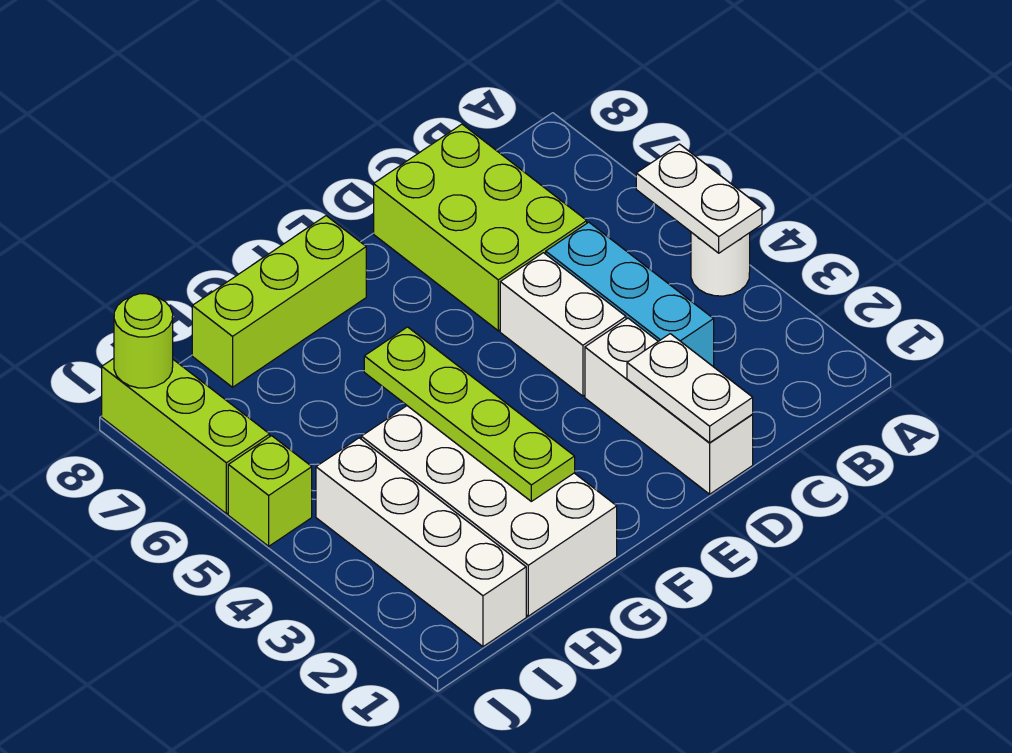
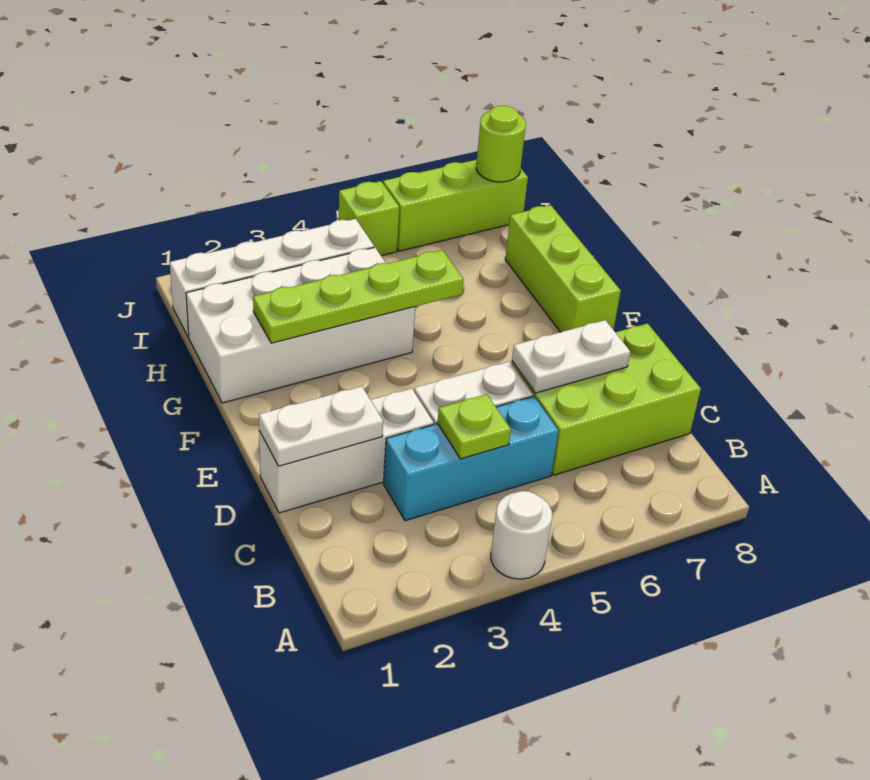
white plate A4:A5 level 2 -> white plate D6:D7 level 2
none -> lime plate C4 level 2

